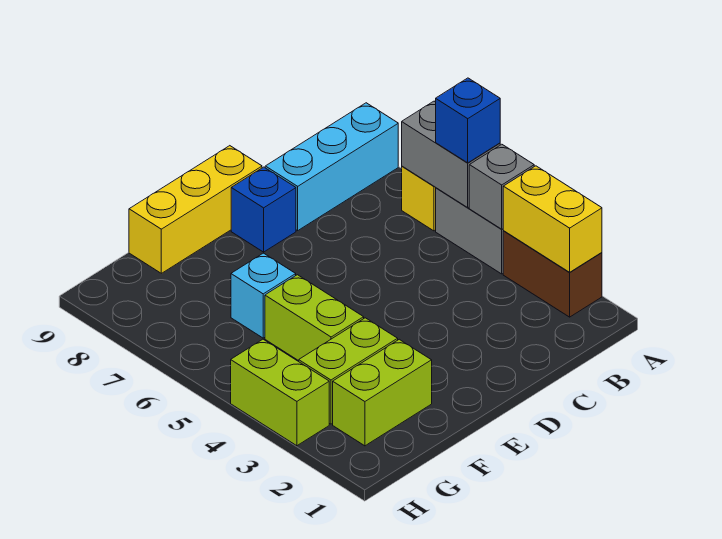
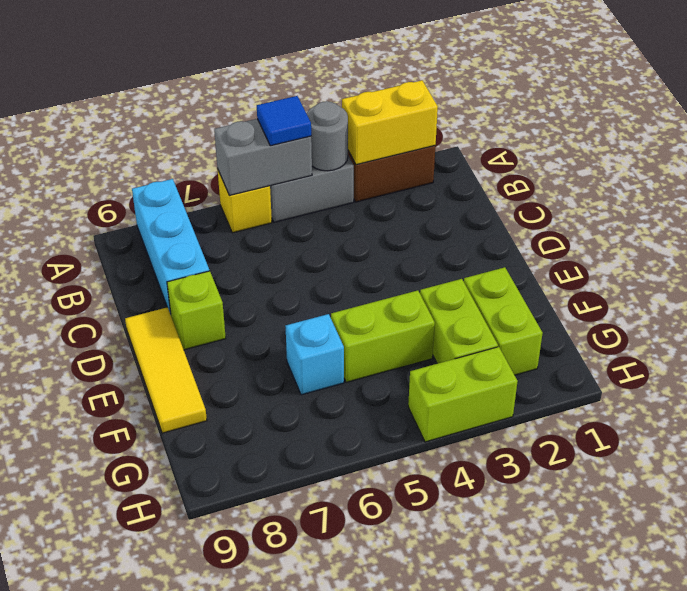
grey brick A4 level 2 -> grey round brick A4 level 2
blue brick A5 level 3 -> blue tile A5 level 3
blue brick D8 level 1 -> lime brick D8 level 1
yellow brick D9:F9 level 1 -> yellow tile D9:F9 level 1

